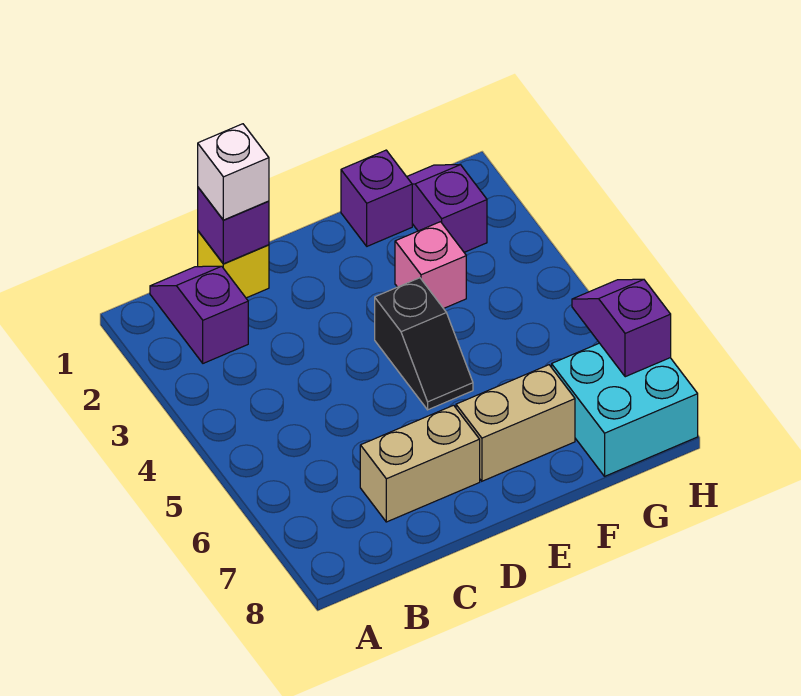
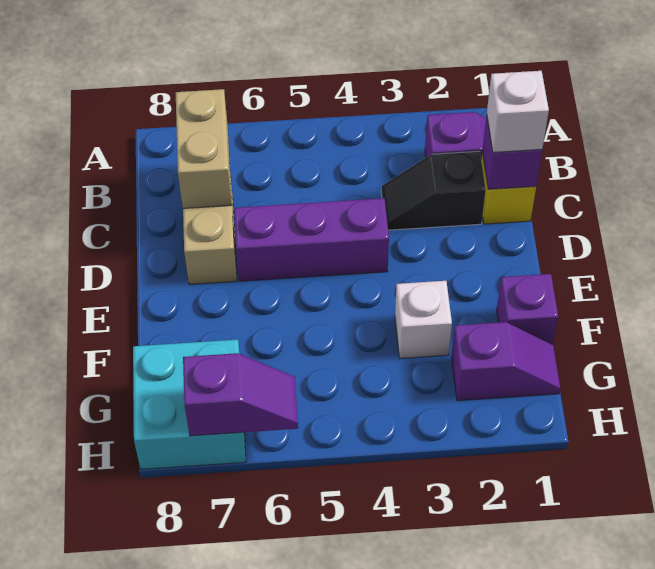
none -> purple brick D4:D6 level 1
black slope E4:E5 level 1 top 4 -> black slope C2:C3 level 1 top 2
tan brick E7:F7 level 1 -> tan brick B7:C7 level 2
pink brick F3 level 1 -> white brick F3 level 1

